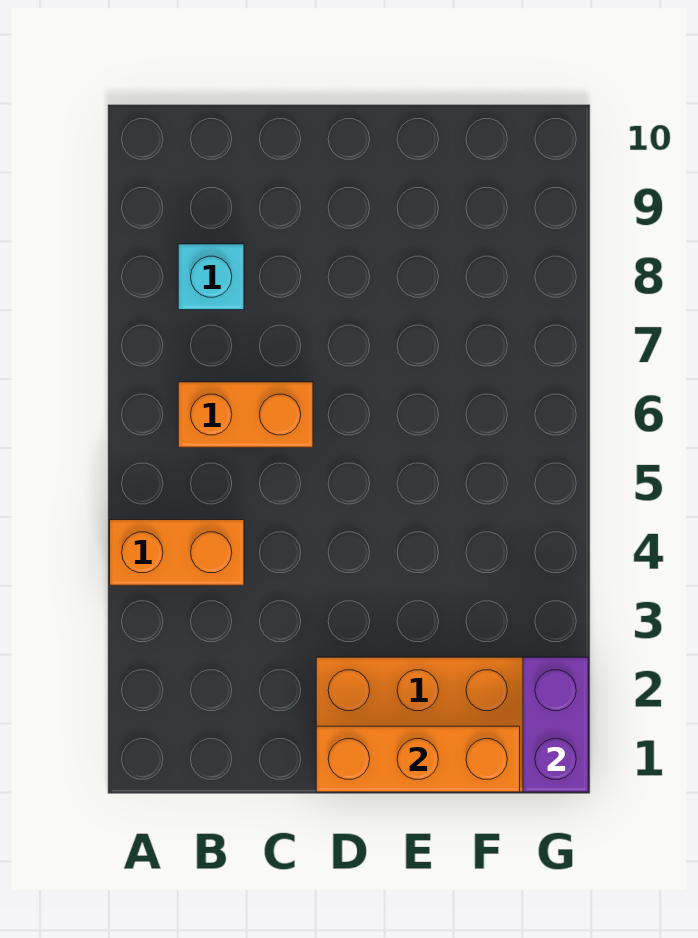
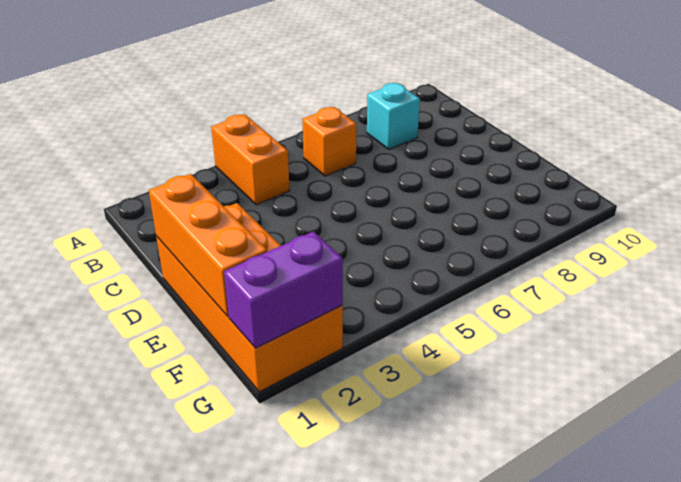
orange brick B6:C6 level 1 -> orange brick B6 level 1

